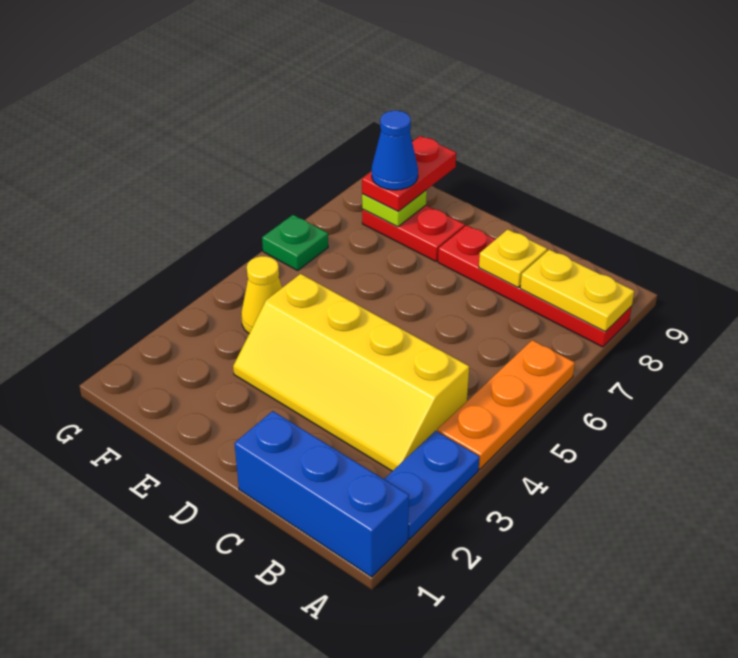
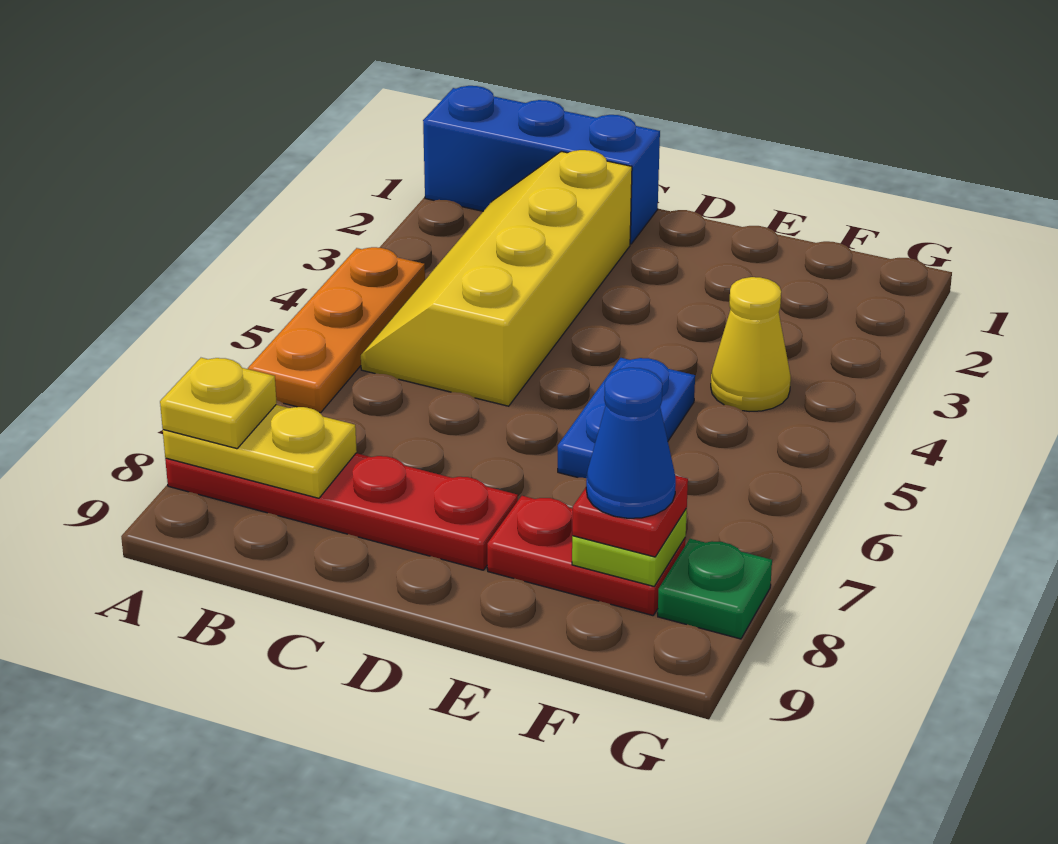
blue plate A2:A3 level 1 -> blue plate E5:E6 level 1
yellow slope B3:E4 level 1 top 4 -> yellow slope B2:C5 level 1 top C
yellow plate C8 level 2 -> yellow plate A8 level 3
red plate F8:F9 level 3 -> red plate F8 level 3
green plate G6 level 1 -> green plate G8 level 1

